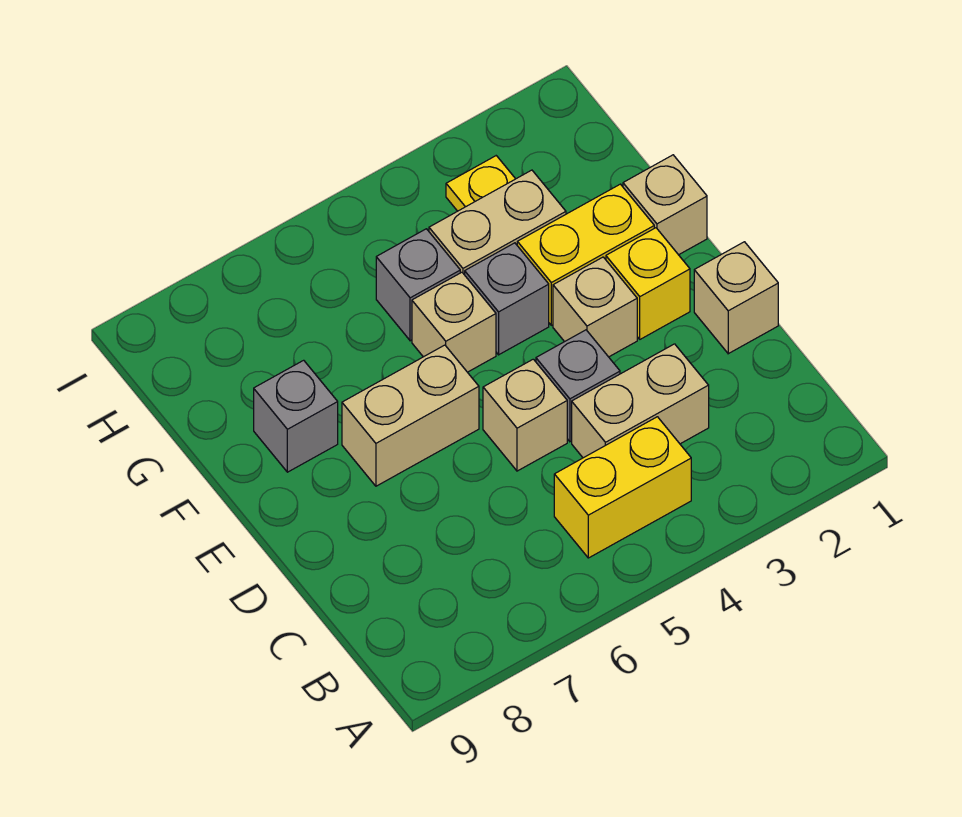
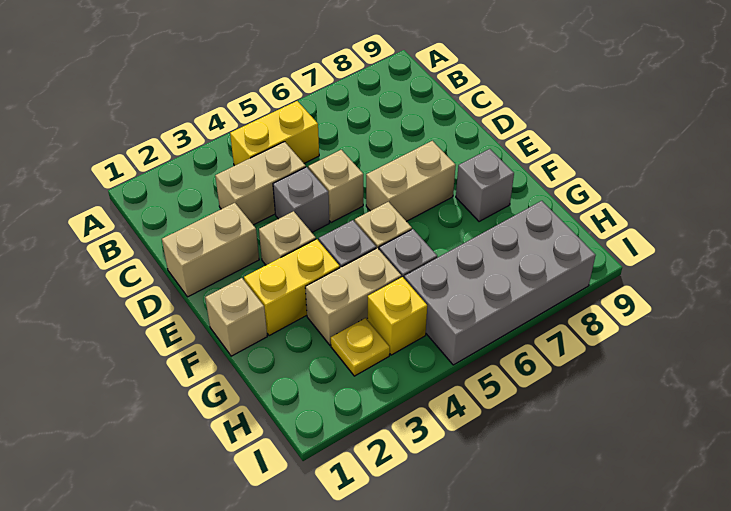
tan brick D1 level 1 -> tan brick D1:D2 level 1
yellow brick E2 level 1 -> yellow brick H4 level 1
none -> grey brick H5:I8 level 1

